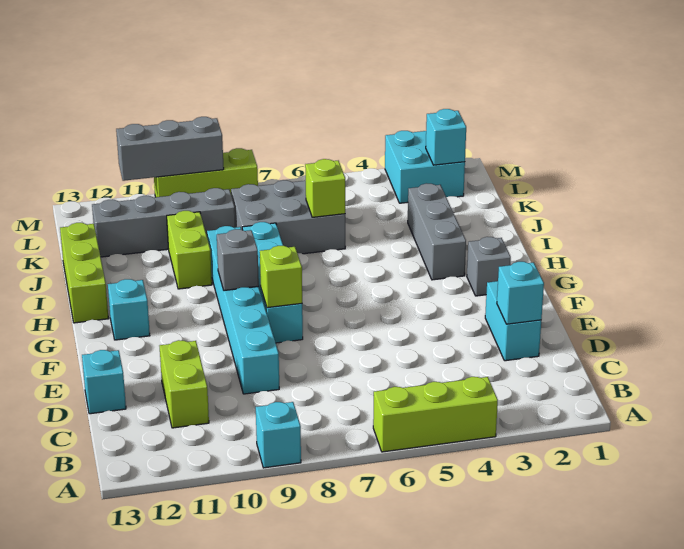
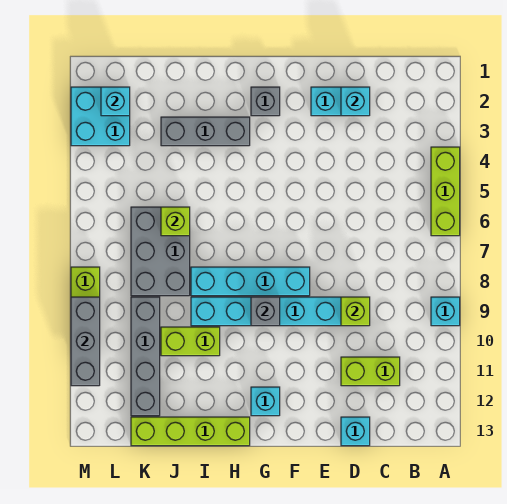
lime brick F8 level 2 -> lime brick D9 level 2
lime brick H13:J13 level 1 -> lime brick H13:K13 level 1

